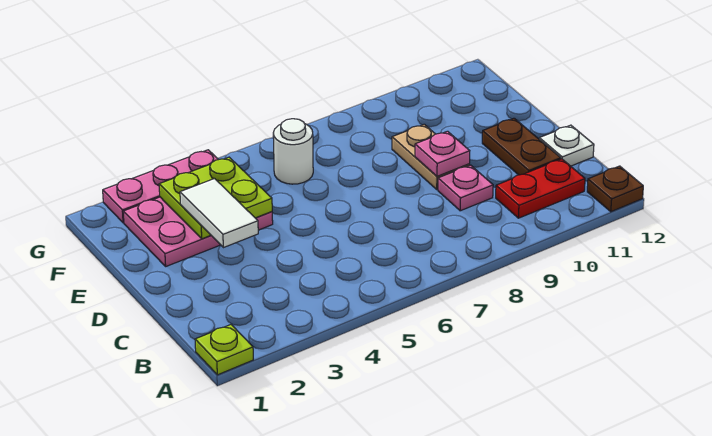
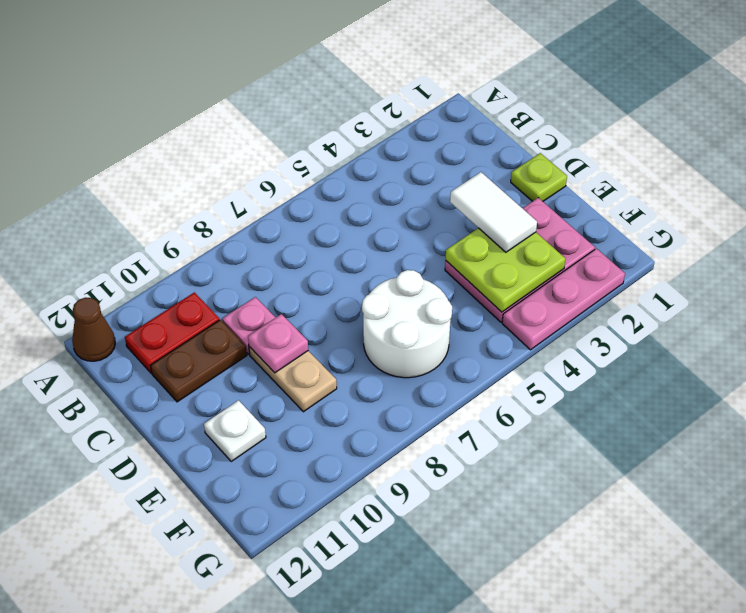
lime plate A1 level 1 -> lime plate D1 level 1
brown plate A12 level 1 -> brown cone A12 level 1
brown plate C11:D11 level 1 -> brown plate C10:C11 level 1
white plate C12 level 1 -> white plate E11 level 1
white round brick F6 level 1 -> white round brick E6:F7 level 1

